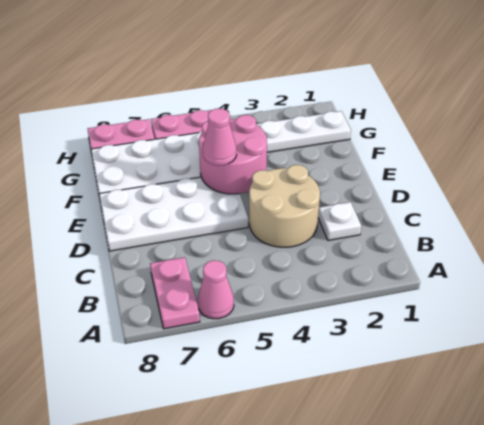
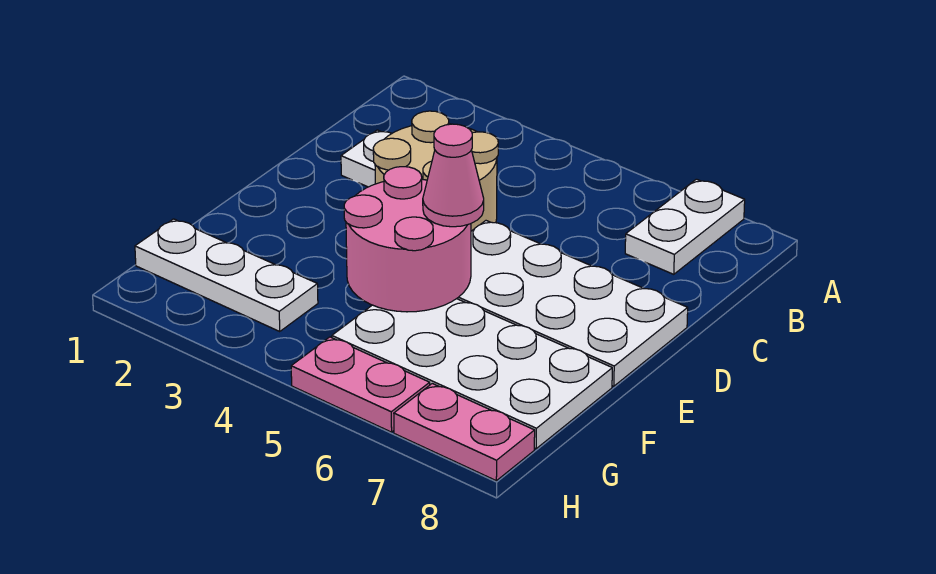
pink cone A6 level 1 -> none
pink plate A7:B7 level 1 -> white plate A7:B7 level 1

